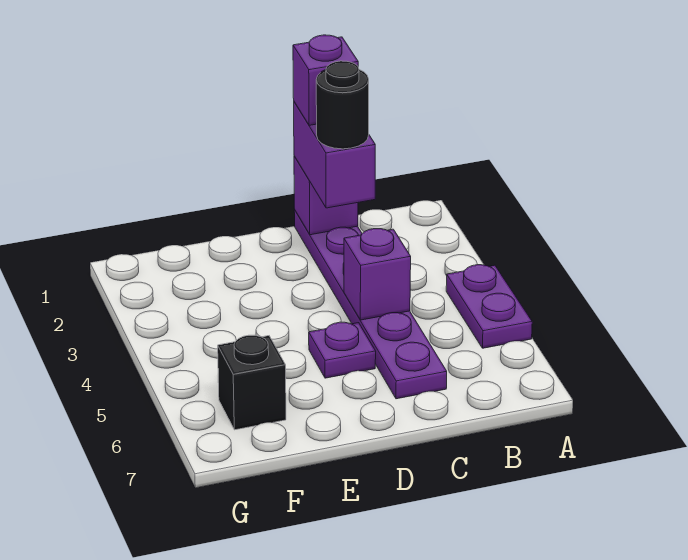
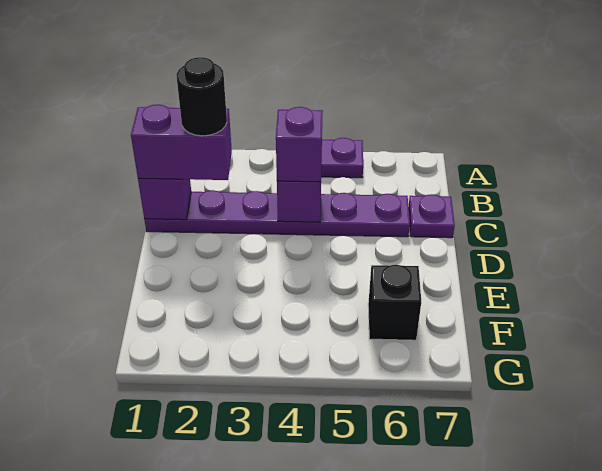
purple brick C1 level 4 -> purple brick C4 level 3
purple plate D5 level 1 -> purple plate C7 level 1

